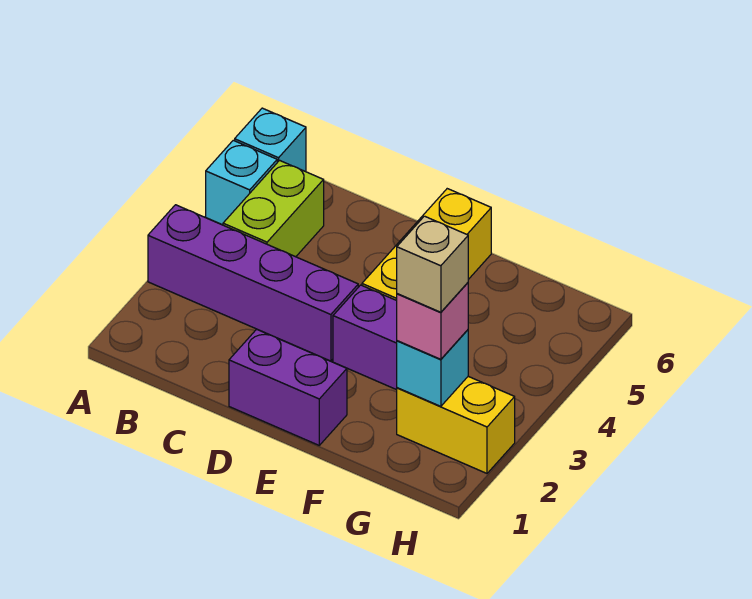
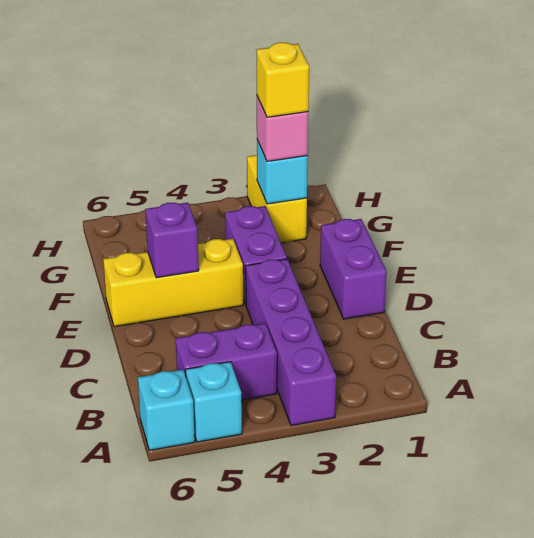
lime brick B4:B5 level 1 -> purple brick B4:B5 level 1
none -> purple brick E5 level 2
tan brick G2 level 4 -> yellow brick G2 level 4

